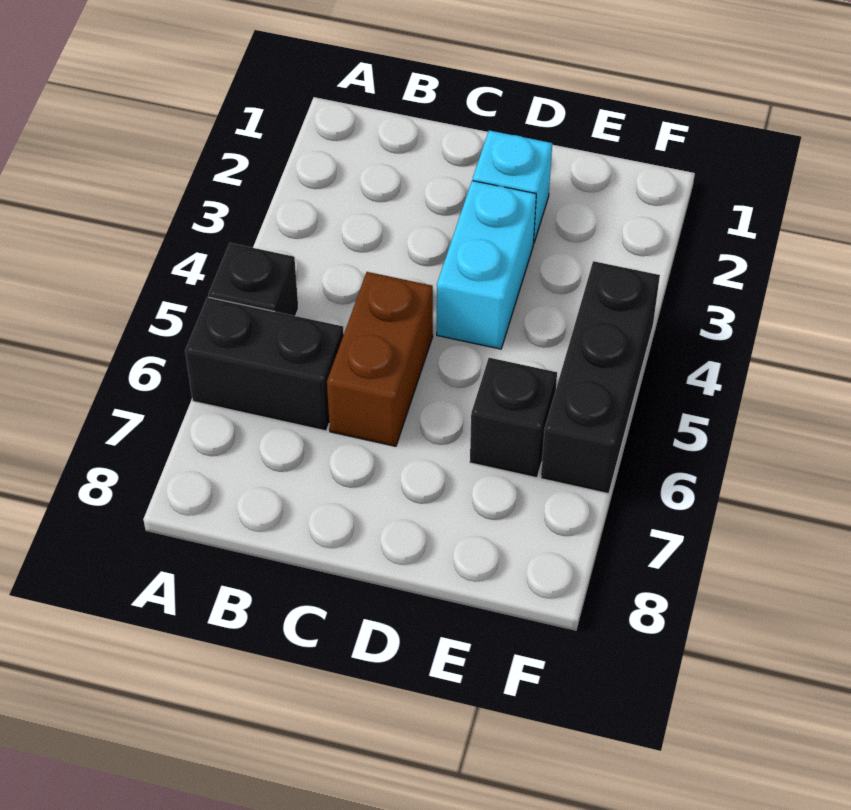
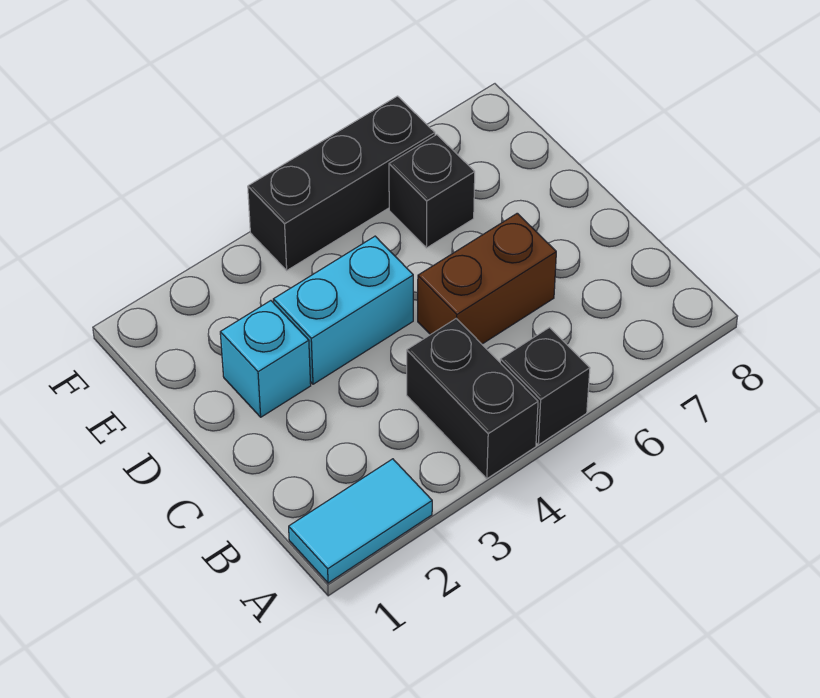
none -> cyan tile A1:A2 level 1
black brick A6:B6 level 1 -> black brick A4:B4 level 1

